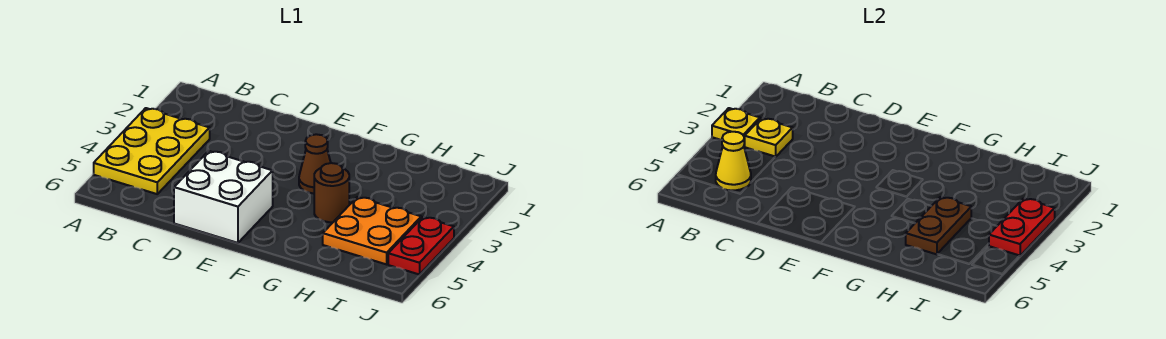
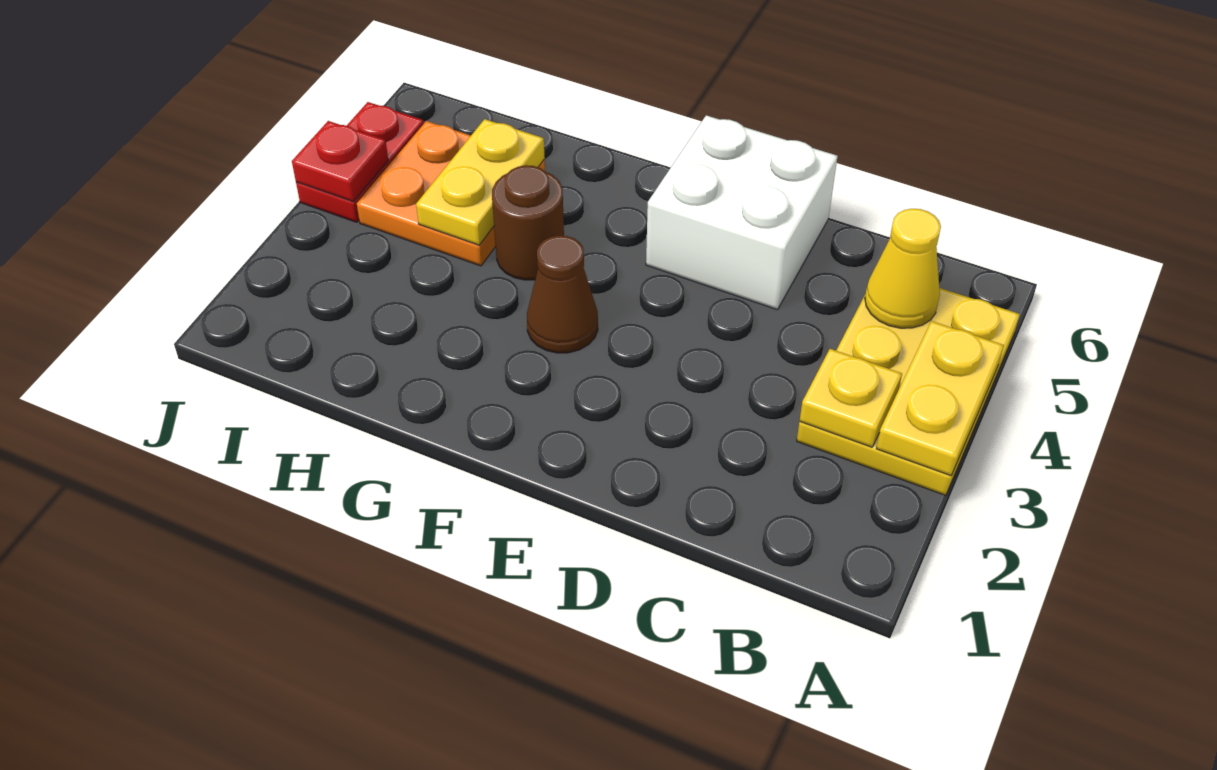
yellow plate A3 level 2 -> yellow plate A3:A4 level 2
brown plate H4:H5 level 2 -> yellow plate H4:H5 level 2
red plate J3:J4 level 2 -> red plate J4 level 2

